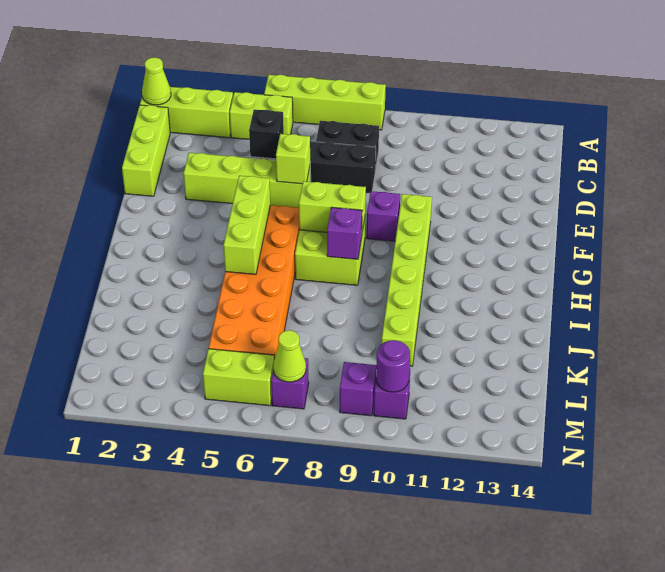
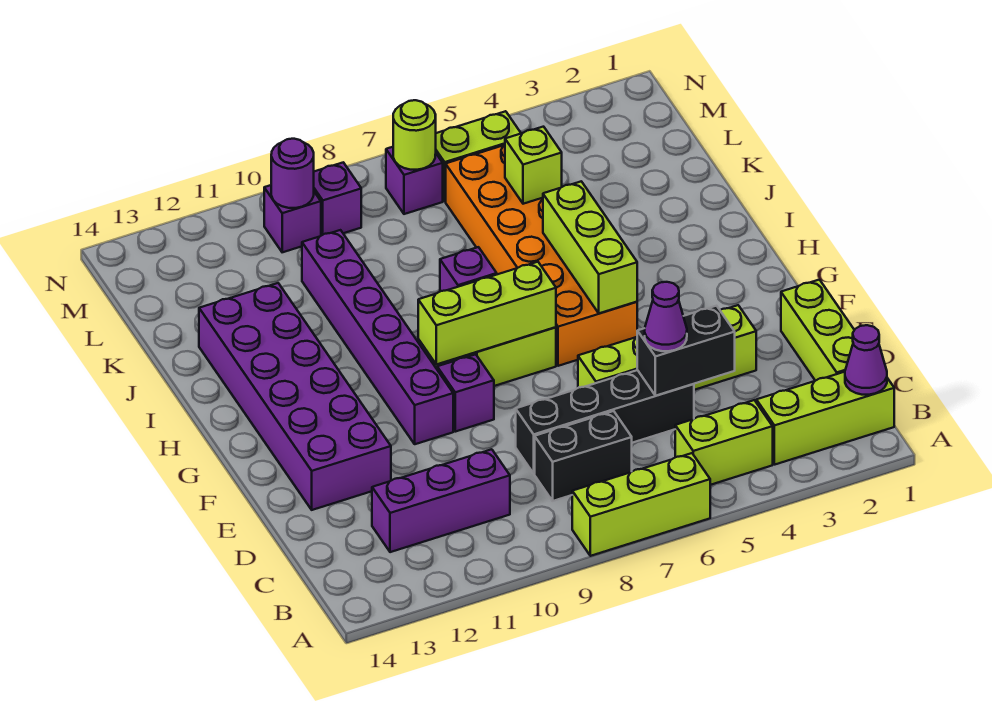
lime brick A5:A8 level 1 -> lime brick A6:A8 level 1
lime cone B1 level 2 -> purple cone B1 level 2
none -> purple brick C10:C12 level 1
black brick D5 level 2 -> black brick D4:D5 level 2
none -> purple cone D5 level 3
lime brick E6 level 2 -> lime brick K5 level 2
none -> purple brick E12:J13 level 1
lime brick F10:K10 level 1 -> purple brick F10:K10 level 1
lime brick G7:G8 level 2 -> lime brick G7:G9 level 2
lime cone M7 level 2 -> lime round brick M7 level 2

